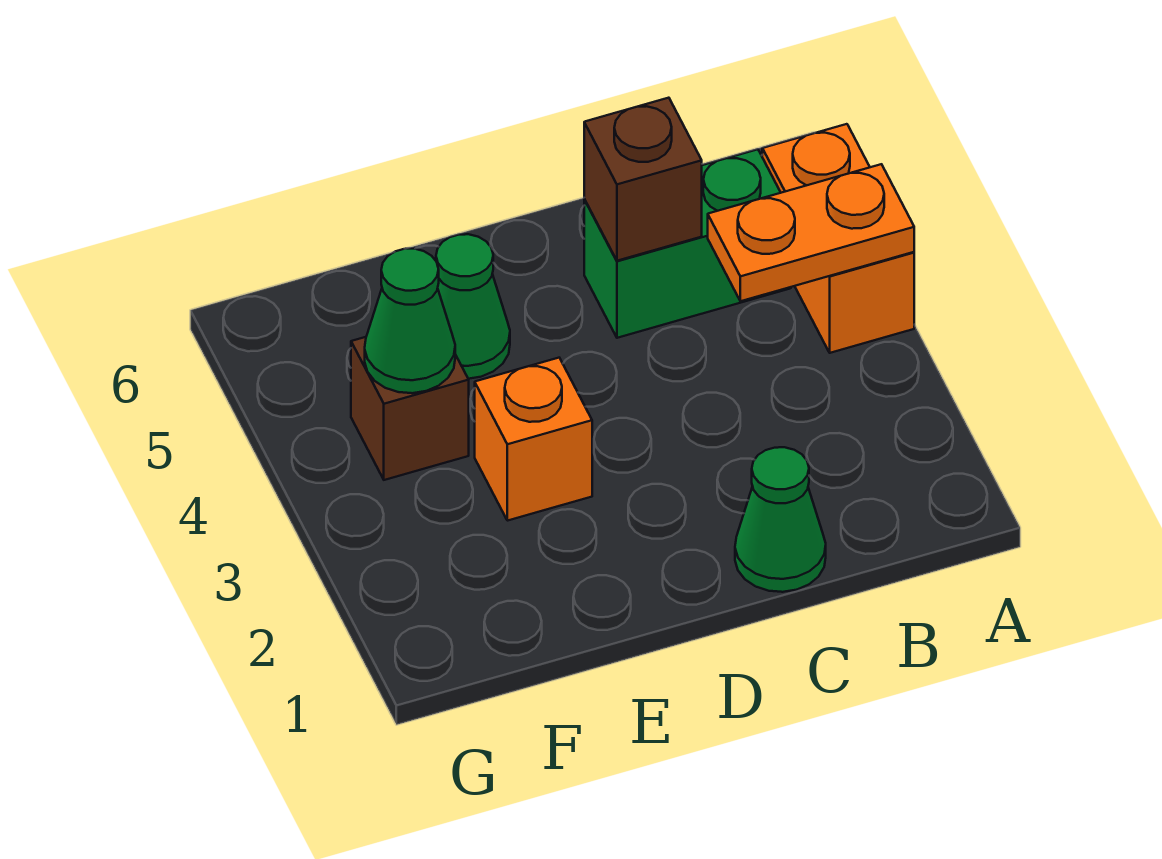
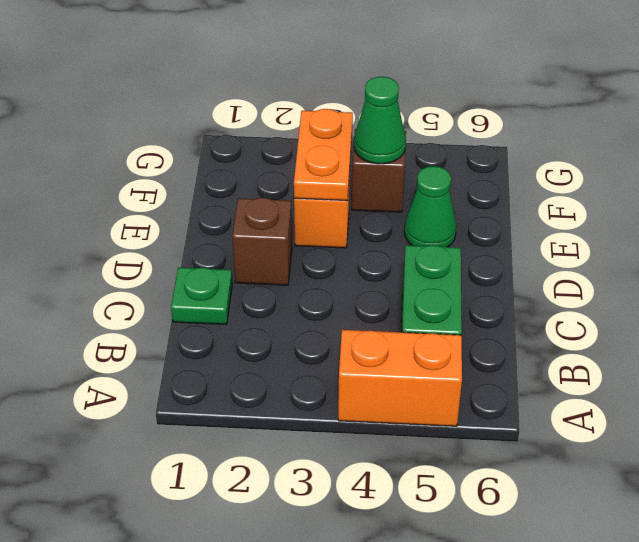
orange plate A4:B4 level 2 -> orange plate E3:F3 level 2
green cone C1 level 1 -> green plate C1 level 1
brown brick C5 level 2 -> brown brick D2 level 1

